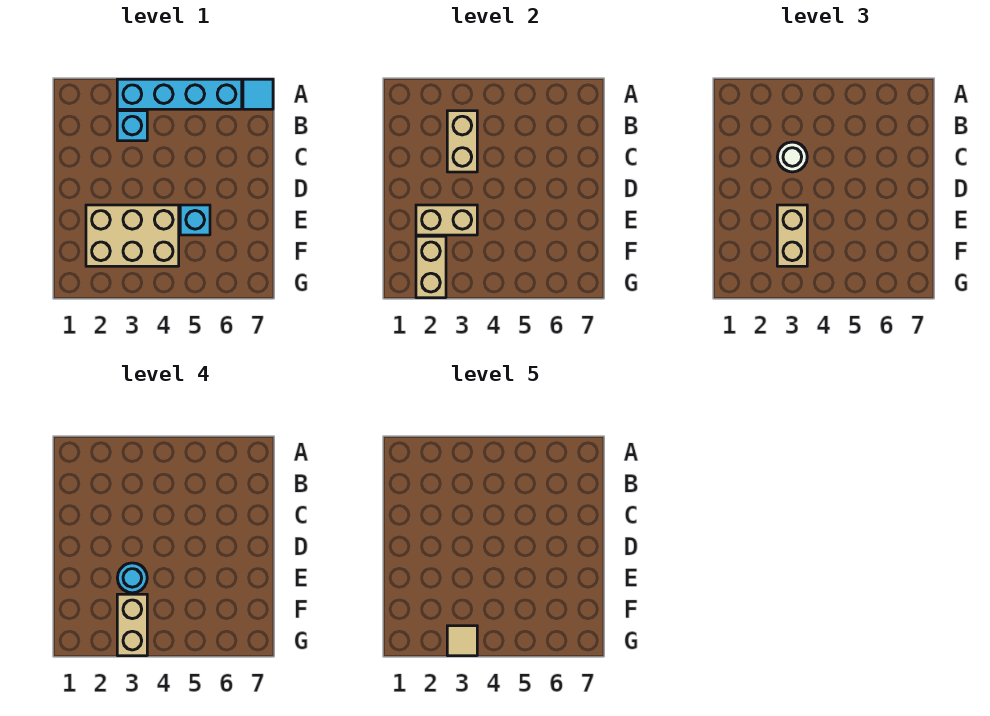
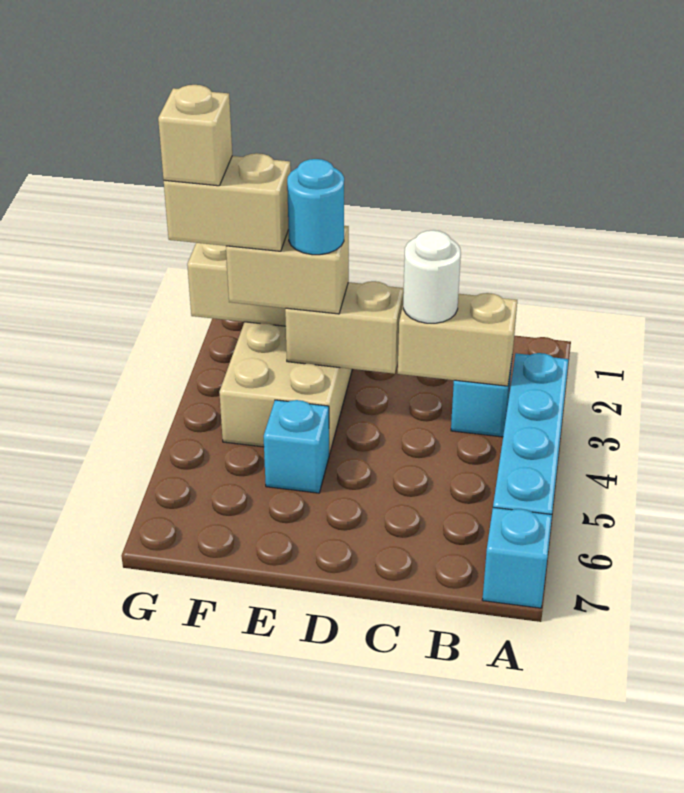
cyan tile A7 level 1 -> cyan brick A7 level 1
tan brick E2:E3 level 2 -> tan brick D3:E3 level 2
tan tile G3 level 5 -> tan brick G3 level 5

